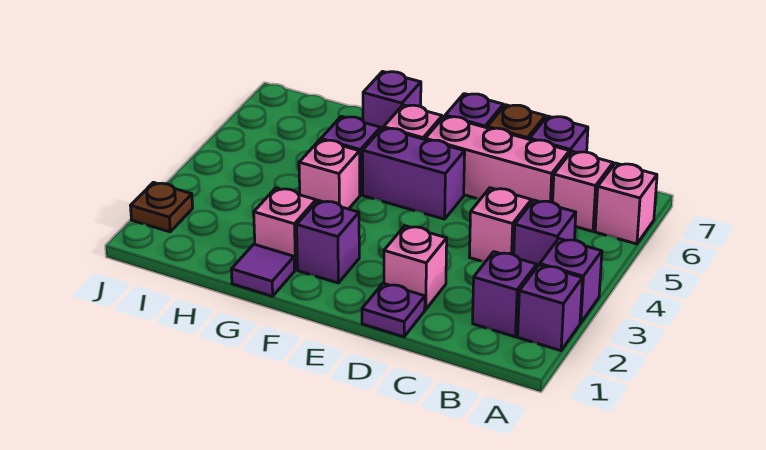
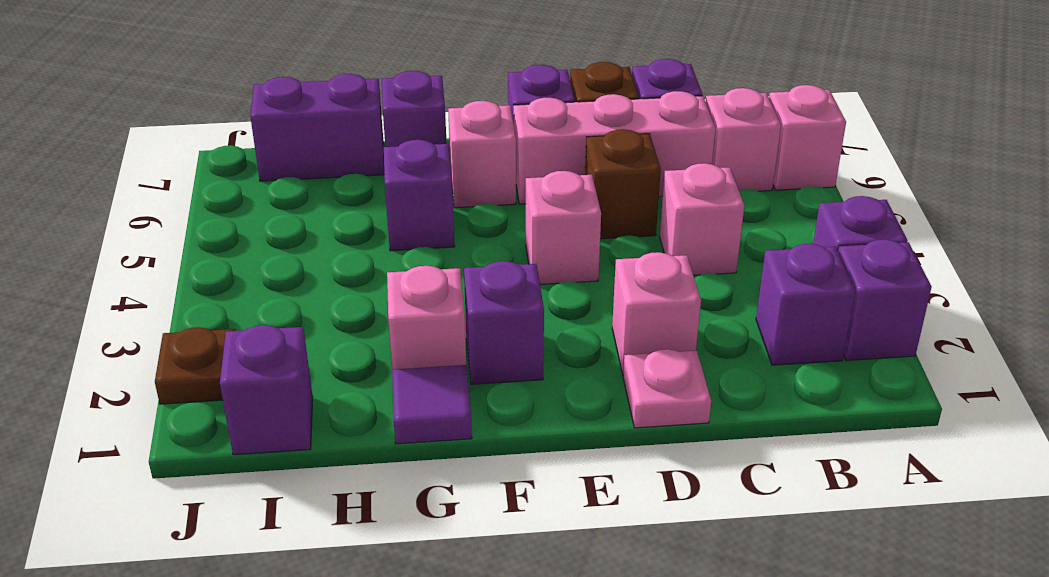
purple brick B4 level 1 -> purple brick I1 level 1
purple plate D1 level 1 -> pink plate D1 level 1
none -> brown brick D5 level 1
purple brick E5:F5 level 1 -> purple brick H7:I7 level 1
pink brick G4 level 1 -> pink brick E4 level 1

